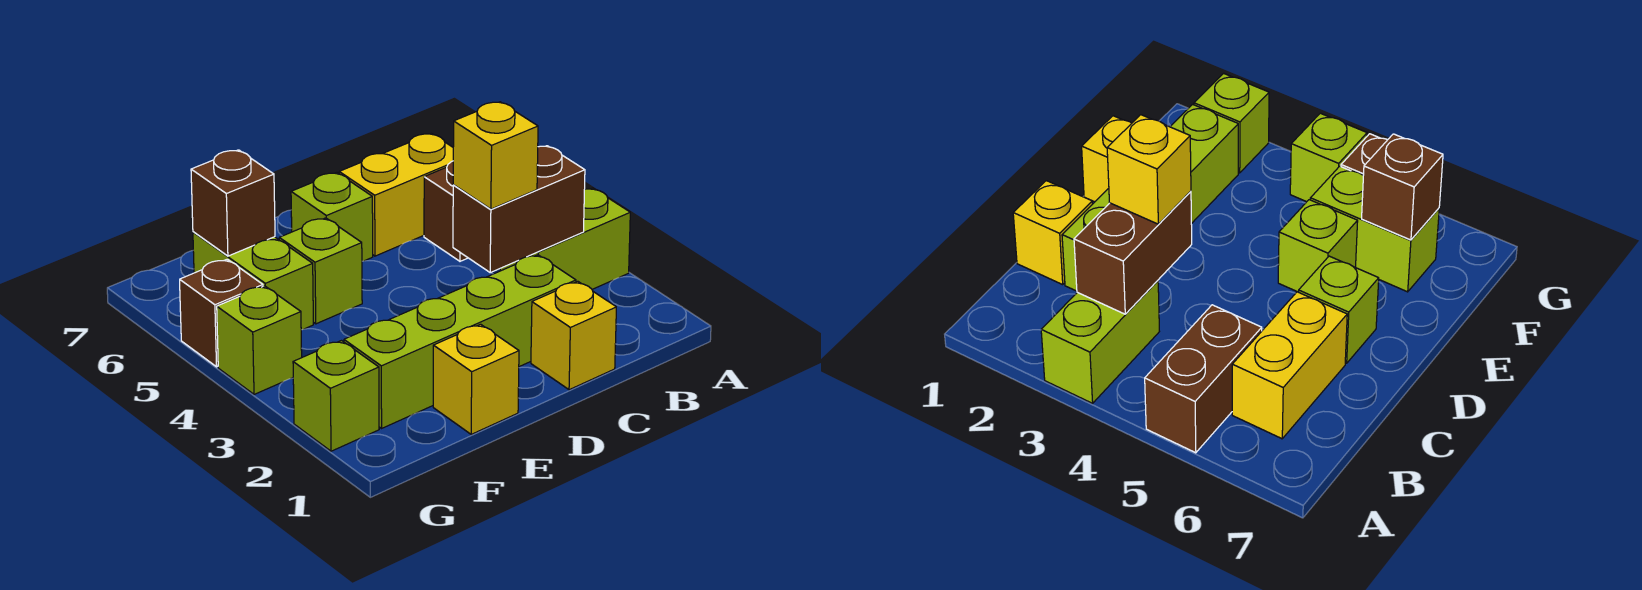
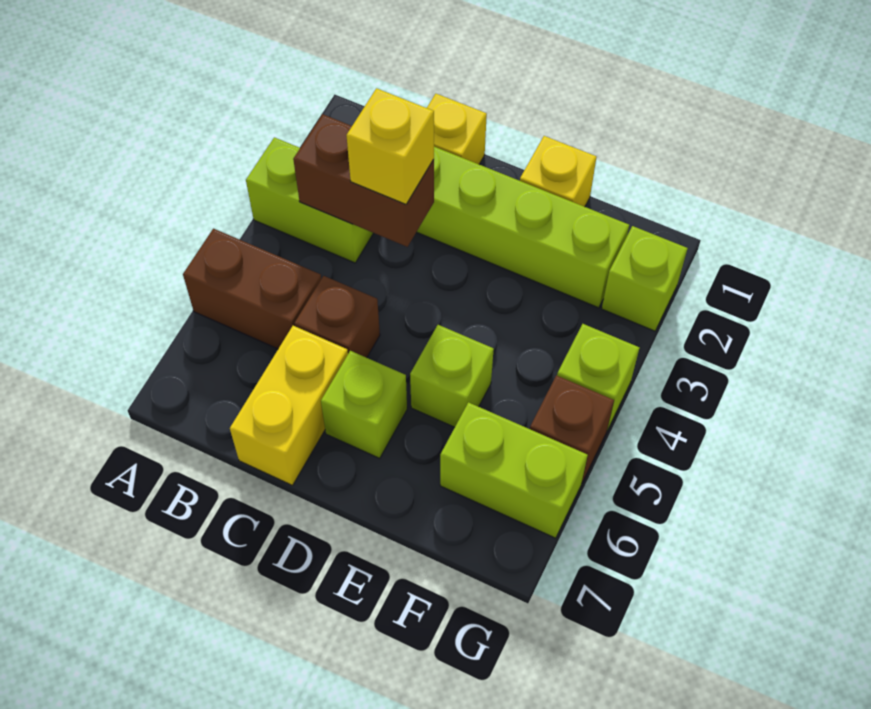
yellow brick B6:C6 level 1 -> yellow brick C6:C7 level 1
lime brick F5:F6 level 1 -> lime brick F6:G6 level 1
brown brick F6 level 2 -> brown brick C5 level 1

